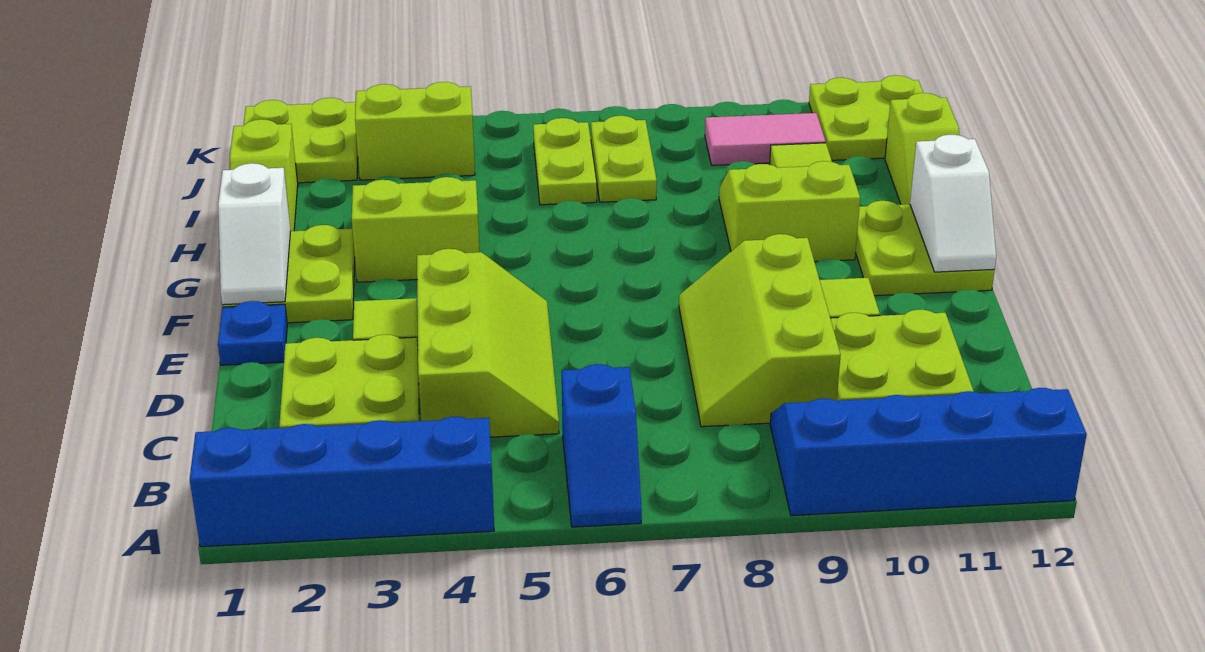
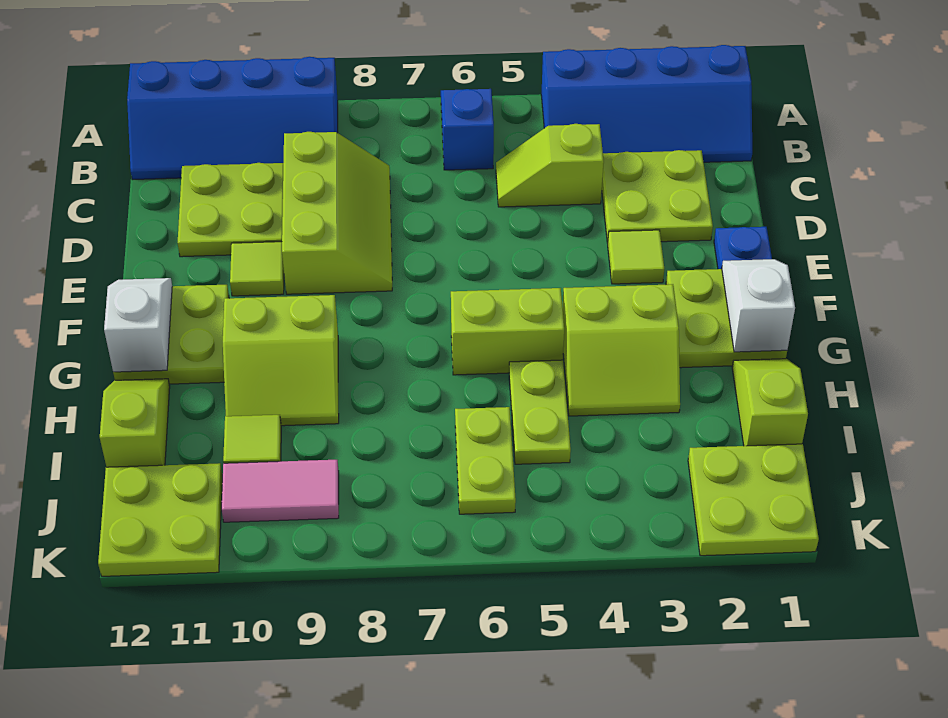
lime slope C4:E5 level 1 top 4 -> lime slope C4:C5 level 1 top 4
lime plate I7:J7 level 1 -> lime plate H5:I5 level 1
lime brick J3:J4 level 1 -> lime brick G5:G6 level 1

